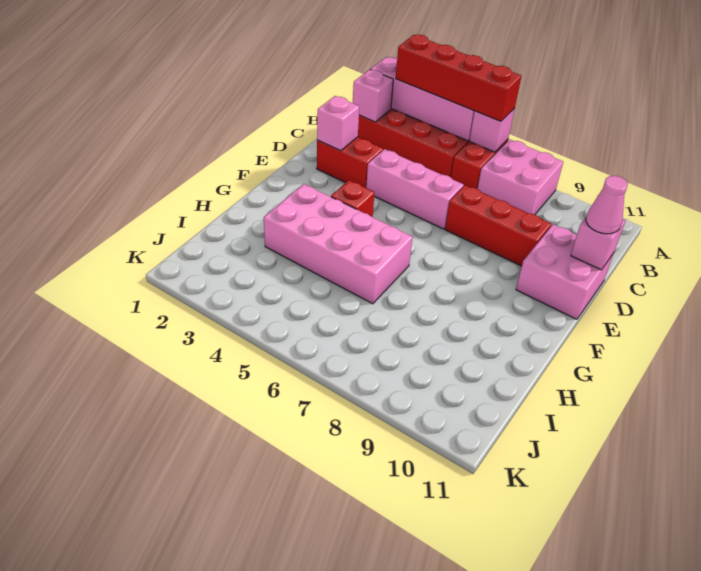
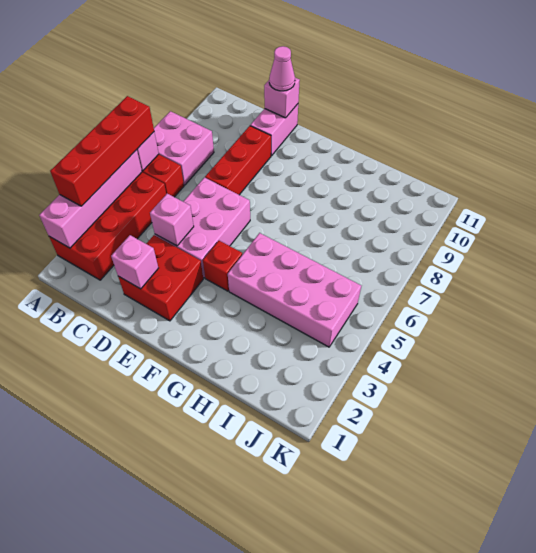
pink brick B2 level 2 -> pink brick D4 level 2
red brick D2:D3 level 1 -> red brick D2:E3 level 1
pink brick D4:D6 level 1 -> pink brick D4:E6 level 1
pink brick D10:E11 level 1 -> pink brick D10:D11 level 1
pink brick G3:H6 level 1 -> pink brick G4:J5 level 1

